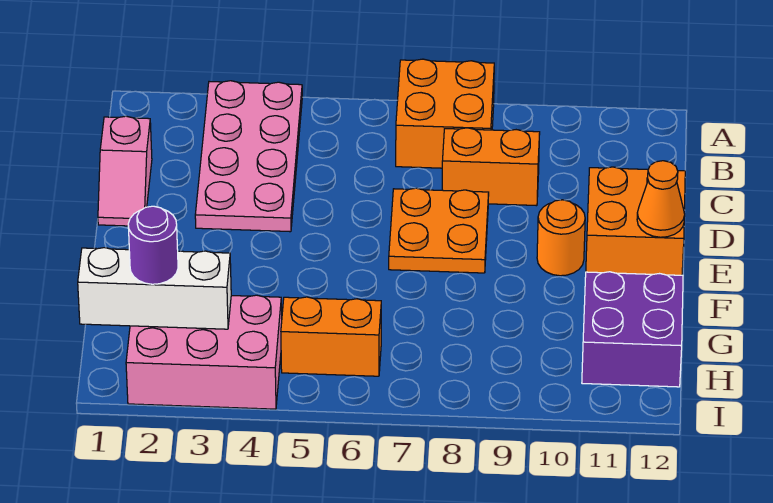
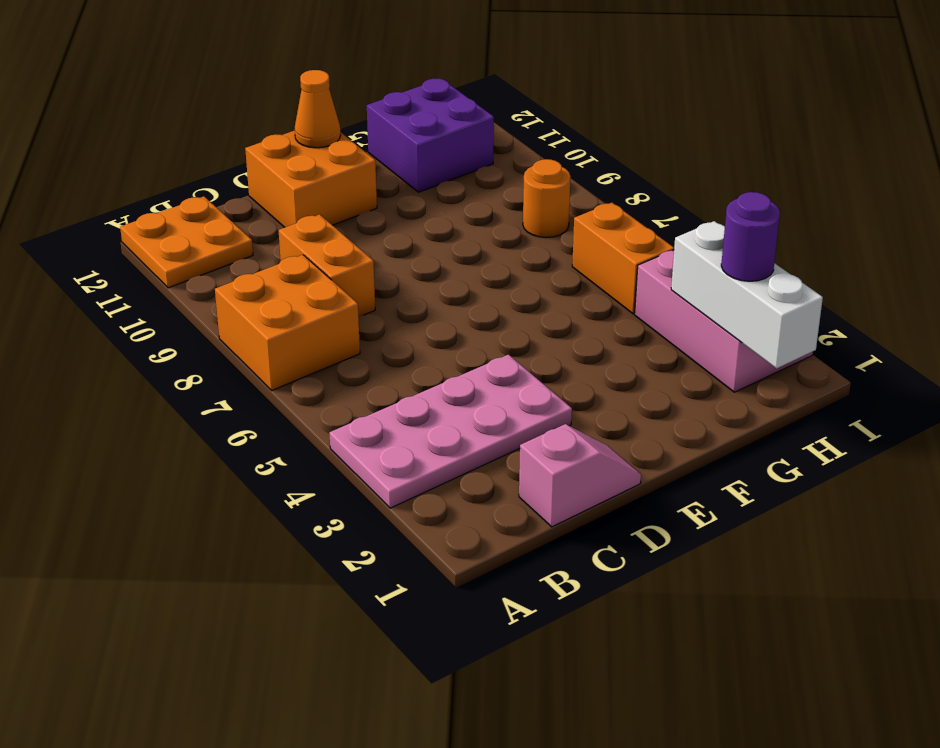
orange plate D7:E8 level 1 -> orange plate A11:B12 level 1
orange round brick E10 level 1 -> orange round brick H8 level 1

